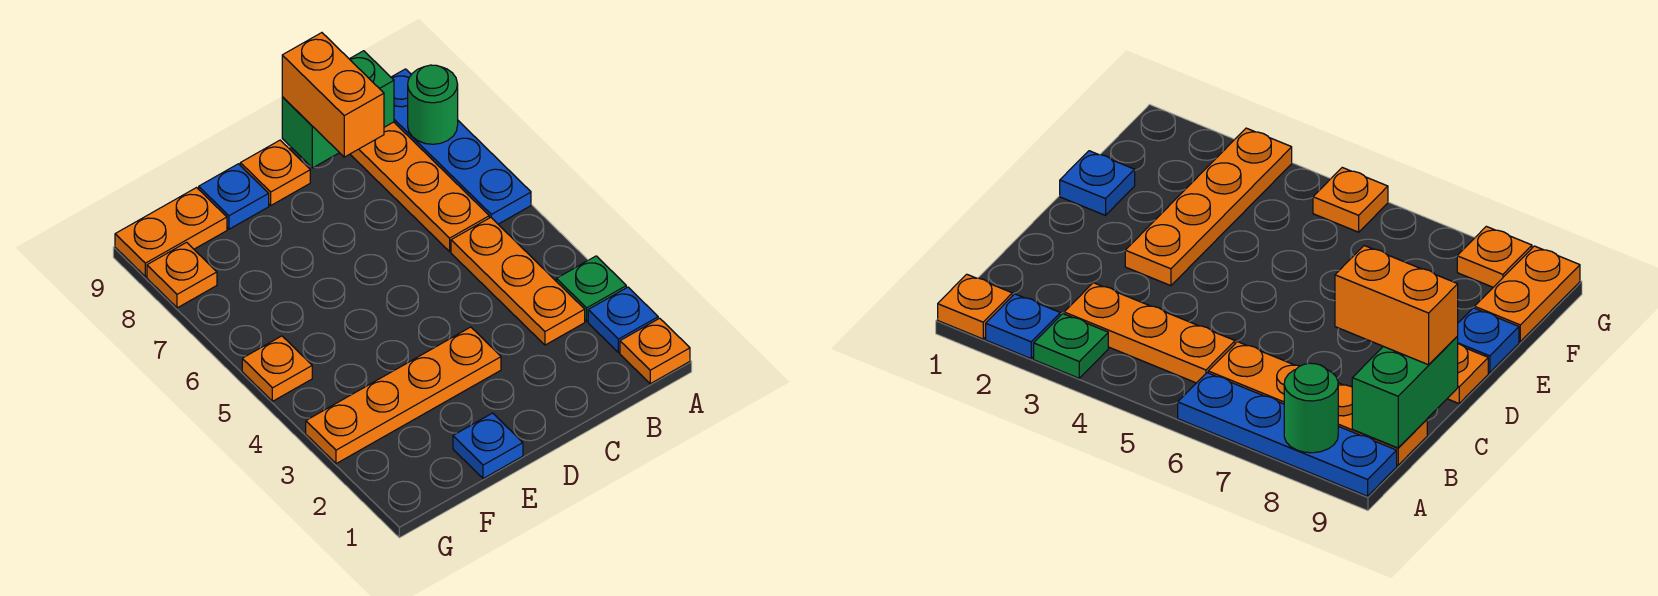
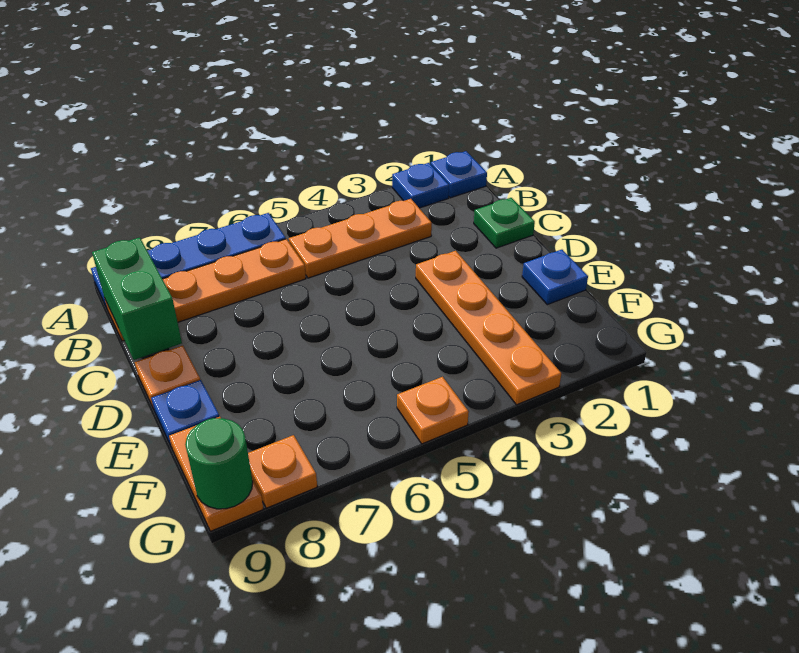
orange plate A1 level 1 -> blue plate A1 level 1
green plate A3 level 1 -> green plate C1 level 1
green round brick A8 level 2 -> green round brick G9 level 2
orange brick C8:C9 level 3 -> none

